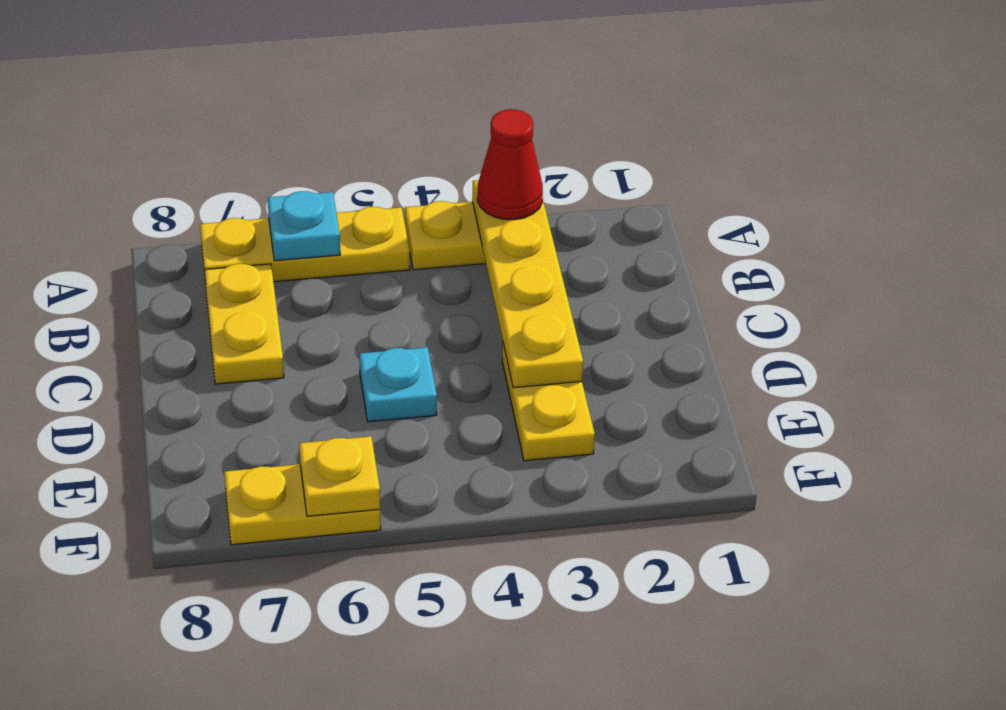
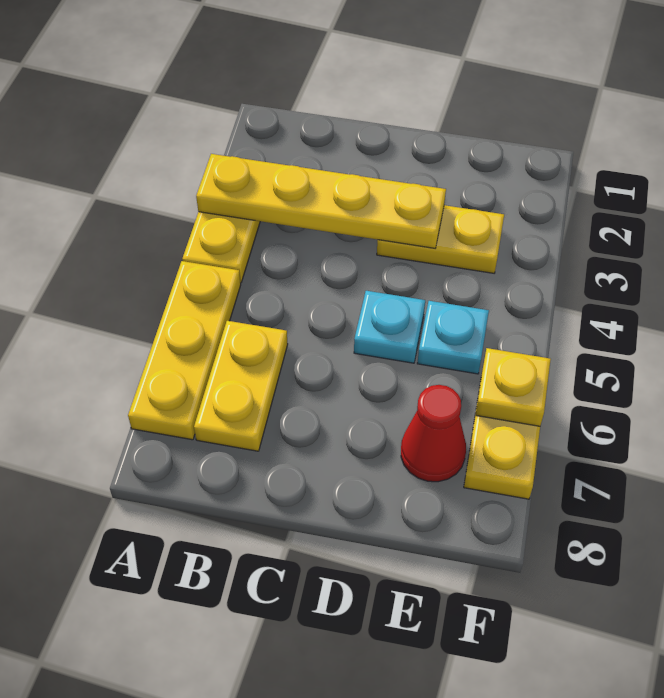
red cone A3 level 3 -> red cone E7 level 1
cyan plate A6 level 2 -> cyan plate E5 level 1
yellow plate B7:C7 level 1 -> yellow plate B6:B7 level 1

